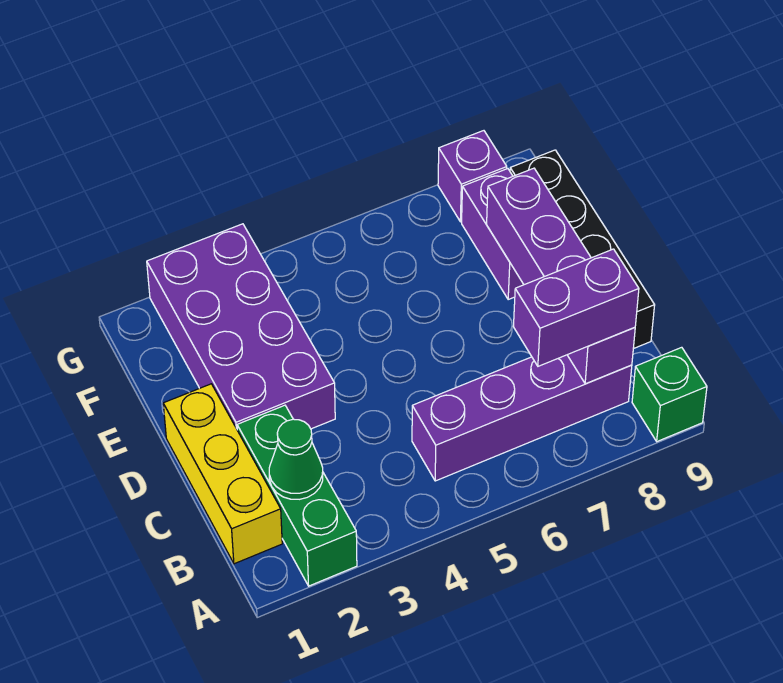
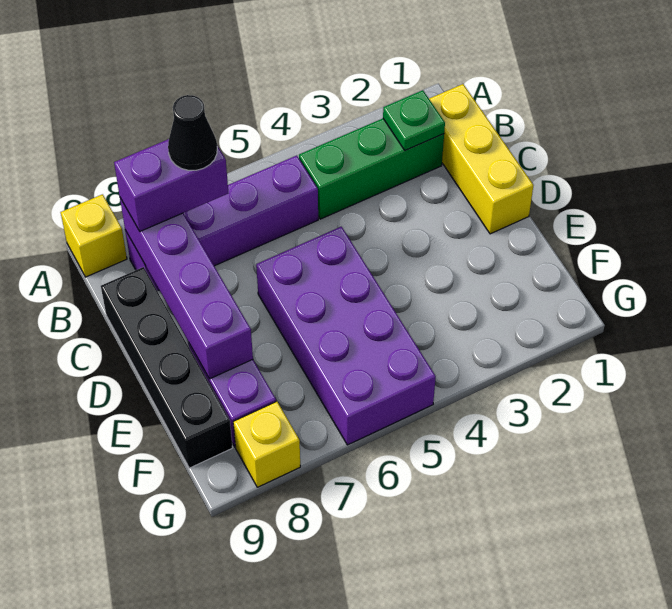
green brick A2:C2 level 1 -> green brick B2:B4 level 1
green brick A9 level 1 -> yellow brick A9 level 1
green cone B2 level 2 -> green plate B2 level 2
none -> black cone B7 level 4
purple brick D2:G3 level 1 -> purple brick D5:G6 level 1
purple brick G8 level 1 -> yellow brick G8 level 1

